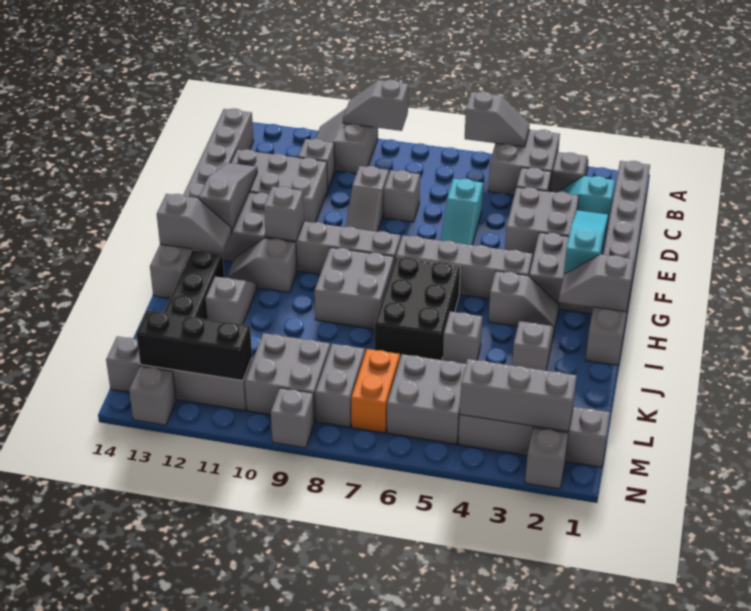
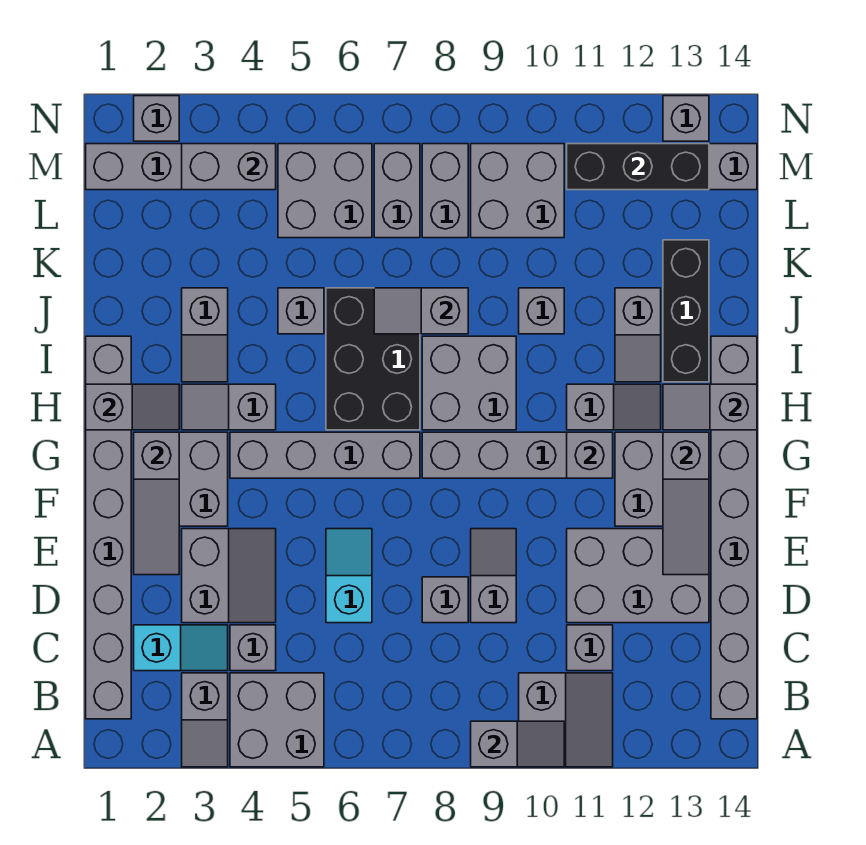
grey slope A5:A6 level 2 top 6 -> grey slope J7:J8 level 2 top 8
grey brick D3:E4 level 1 -> grey slope D3:E4 level 1 top 3
cyan slope E2:G2 level 2 top G -> grey slope E2:G2 level 2 top G
orange brick L7:M7 level 1 -> grey brick L7:M7 level 1
grey brick M2:M4 level 2 -> grey brick M3:M4 level 2
grey brick N9 level 1 -> grey brick J10 level 1

